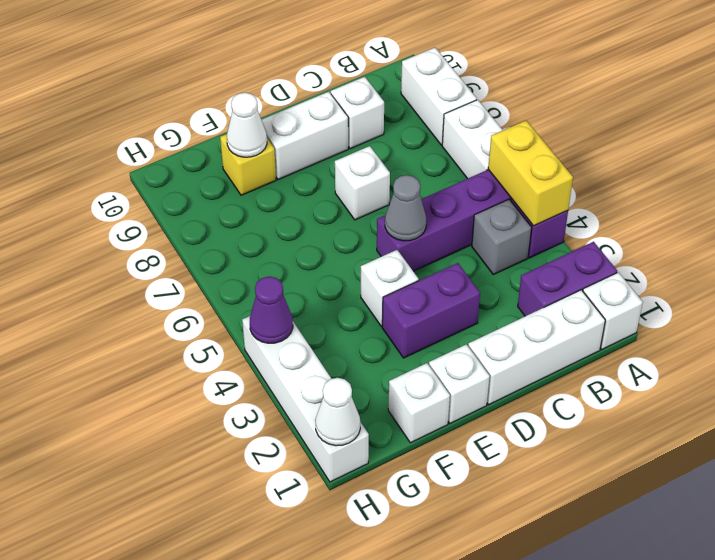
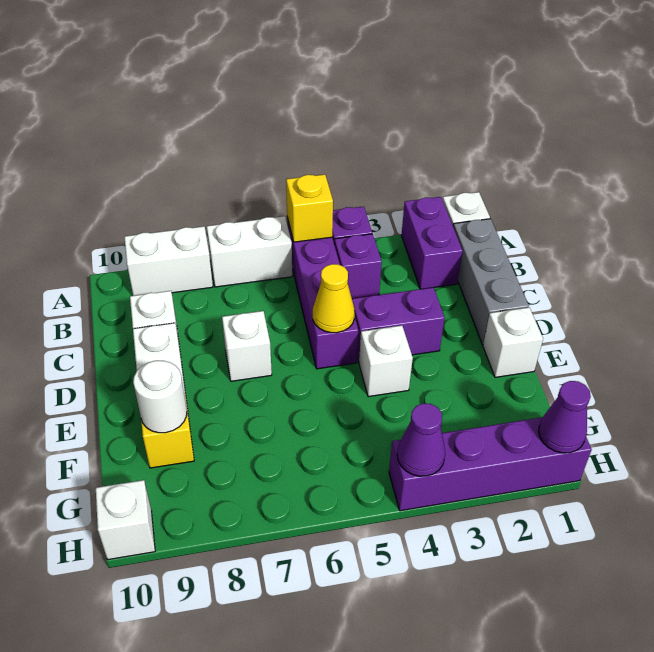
yellow brick A4:A5 level 2 -> yellow brick A5 level 2
white brick B1:D1 level 1 -> grey brick B1:D1 level 1
grey brick B4 level 1 -> purple brick B4 level 1
purple brick D3:E3 level 1 -> purple brick D3:D4 level 1
grey cone D5 level 2 -> yellow cone D5 level 2
white brick F1 level 1 -> white brick H10 level 1
white cone F9 level 2 -> white round brick F9 level 2
white brick H1:H4 level 1 -> purple brick H1:H4 level 1
white cone H1 level 2 -> purple cone H1 level 2

